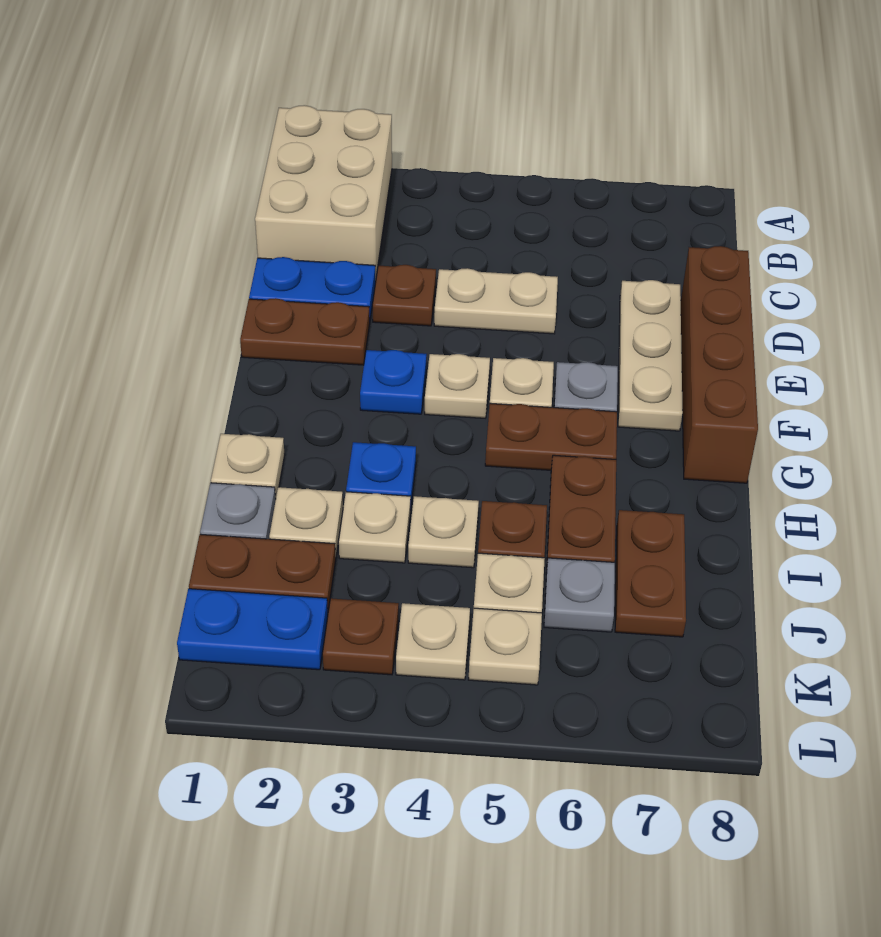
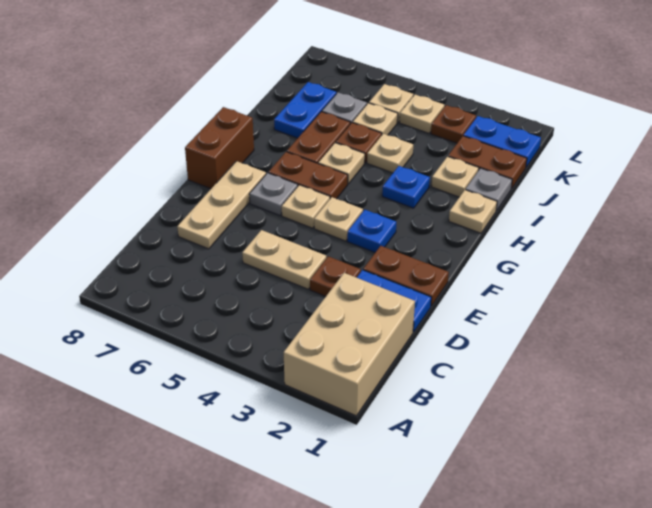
brown brick D8:G8 level 1 -> brown brick F8:G8 level 1
tan plate I3 level 1 -> tan plate H5 level 1
brown plate I7:J7 level 1 -> blue plate I7:J7 level 1

